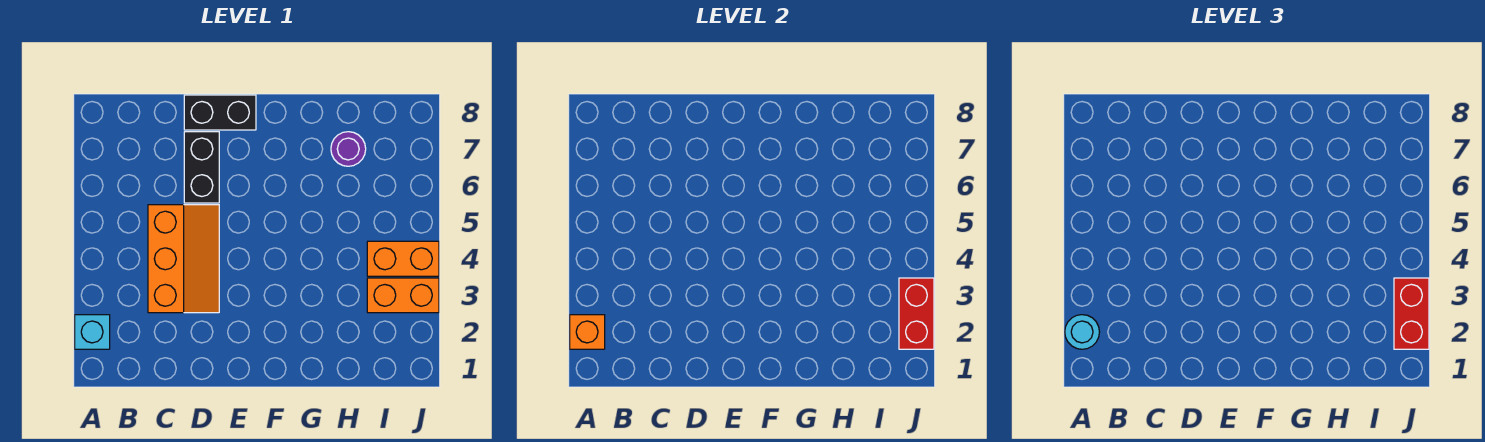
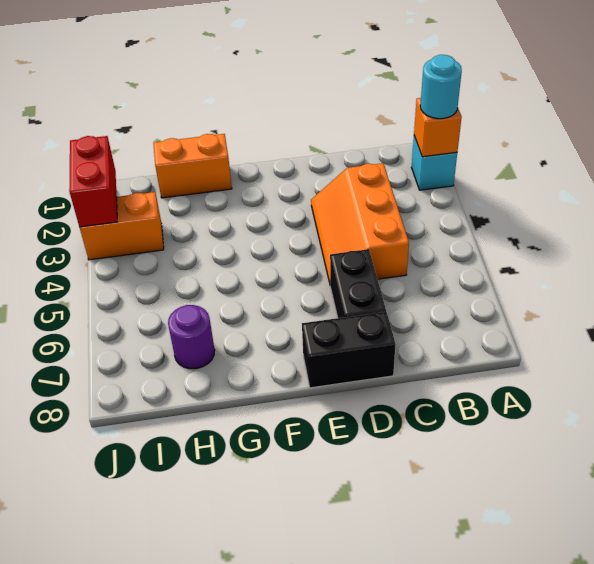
orange brick I4:J4 level 1 -> orange brick G1:H1 level 1
red brick J2:J3 level 3 -> none

